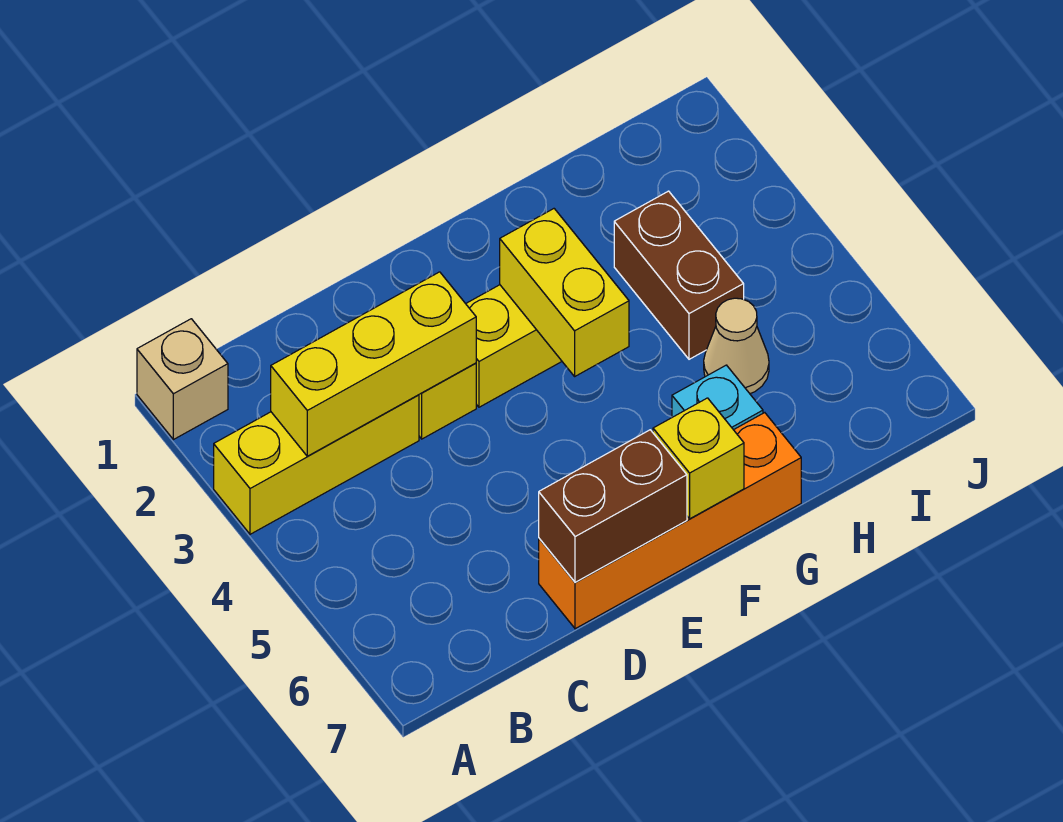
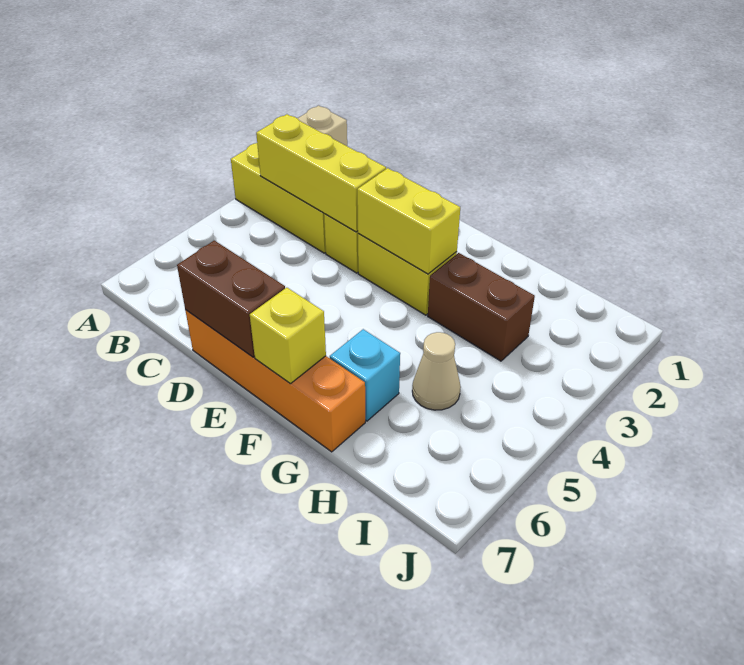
yellow brick F3:F4 level 2 -> yellow brick E3:F3 level 2
brown brick H3:H4 level 1 -> brown brick G3:H3 level 1

